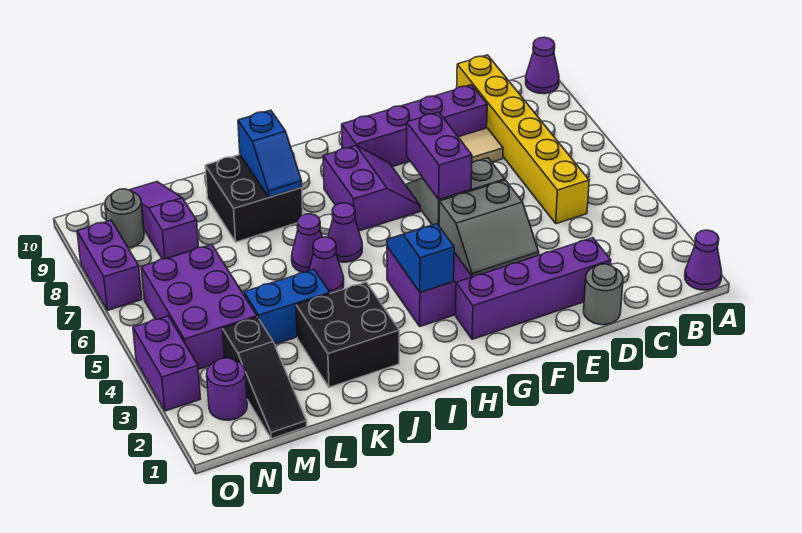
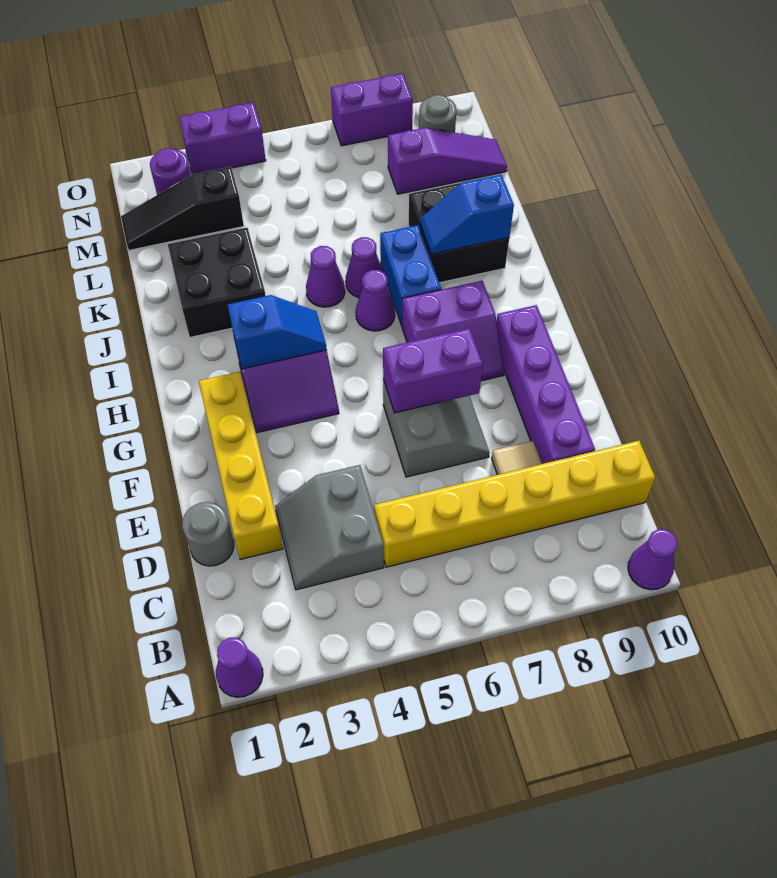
purple brick D2:G2 level 1 -> yellow brick D2:G2 level 1
grey slope E4:F5 level 1 top 5 -> grey slope C3:D4 level 1 top 4
blue brick K4:L4 level 1 -> blue brick I7:J7 level 1
purple brick M4:N6 level 1 -> none

